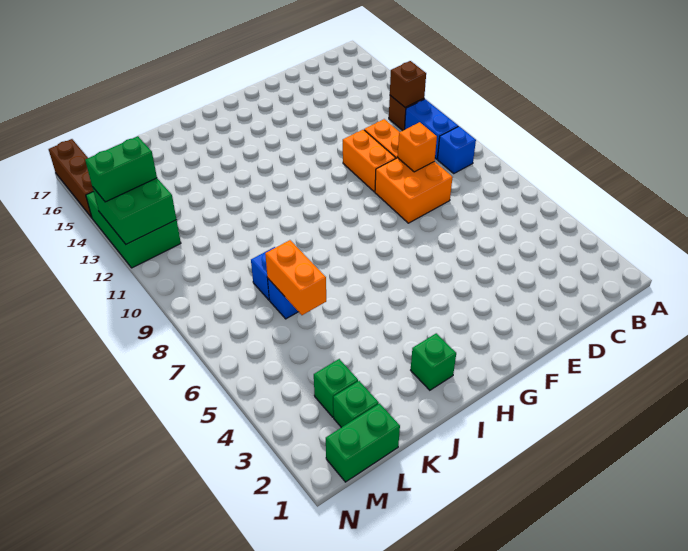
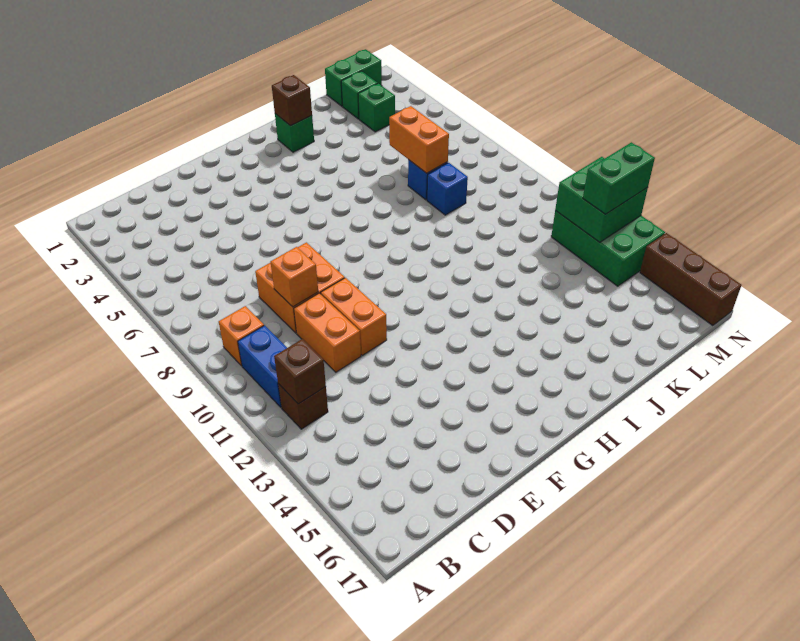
blue brick B9 level 1 -> orange brick B9 level 1
none -> brown brick I2 level 2

